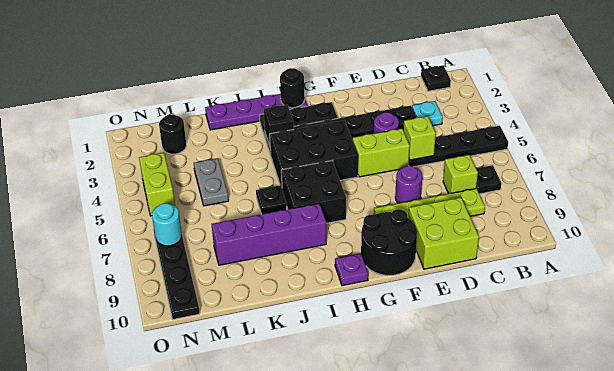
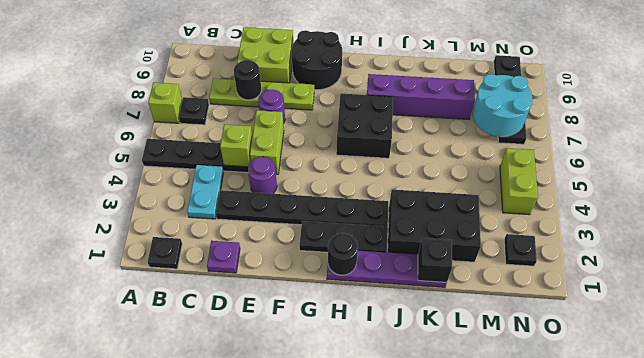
cyan plate C3 level 1 -> cyan plate C3:C4 level 1
lime brick C7 level 1 -> lime brick A7 level 1
lime brick E5:F5 level 1 -> lime brick E5:E6 level 1
black brick G4:I5 level 1 -> black brick J2:L3 level 1
purple plate H10 level 1 -> purple plate D1 level 1
black brick I3 level 2 -> black brick K1 level 2
black plate J6 level 1 -> black plate N2 level 1
grey plate L4:L5 level 1 -> none
black round brick M2 level 1 -> black round brick D8 level 2
cyan round brick N7 level 2 -> cyan round brick M7:N8 level 2

